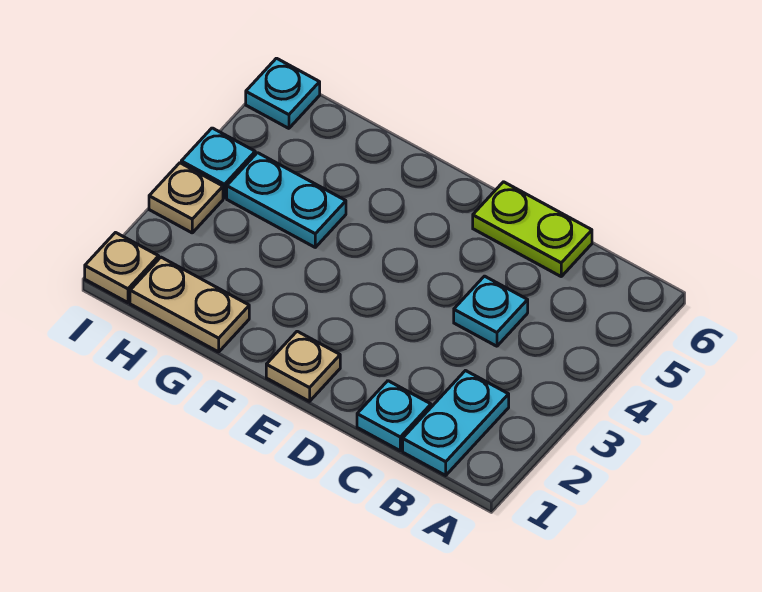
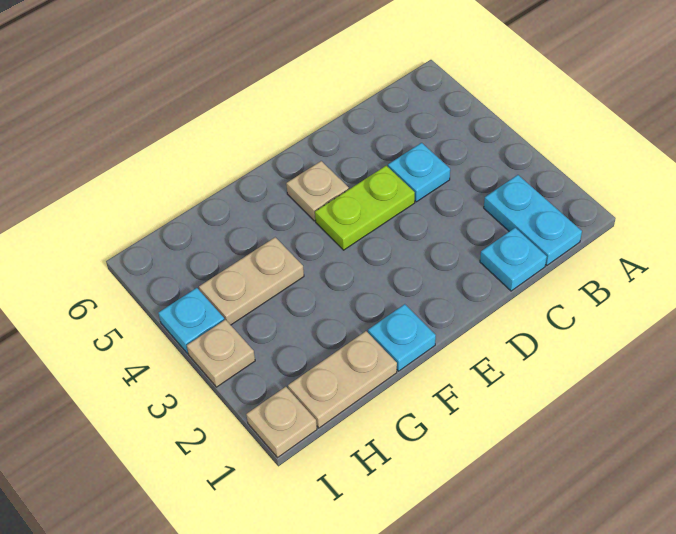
lime plate C6:D6 level 1 -> lime plate D4:E4 level 1
tan plate E1 level 1 -> tan plate E5 level 1
cyan plate G4:H4 level 1 -> tan plate G4:H4 level 1
cyan plate I6 level 1 -> cyan plate F1 level 1

